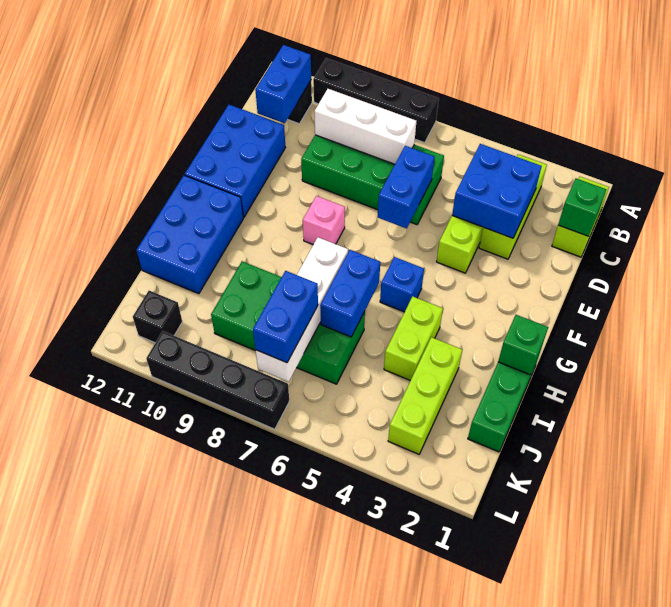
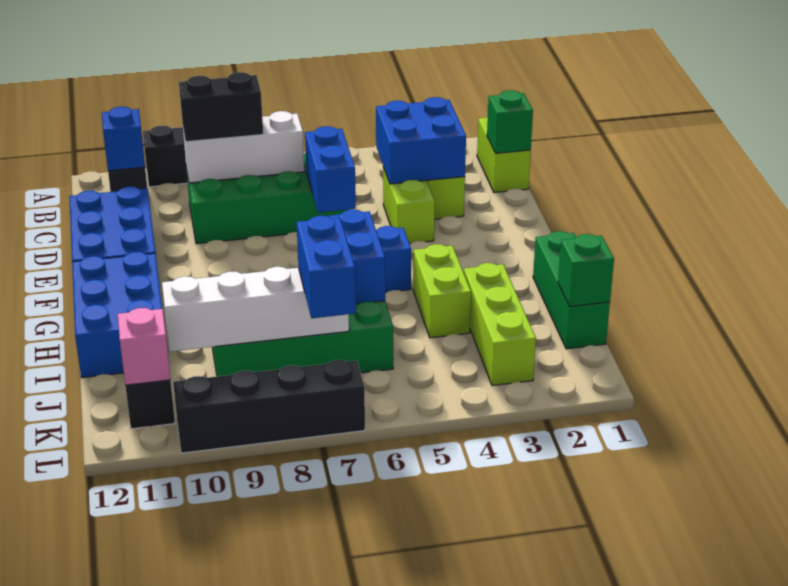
blue brick B11:C11 level 2 -> blue brick B11 level 2
none -> black brick C8:C9 level 3
pink brick F8 level 1 -> pink brick K11 level 2
green brick H1 level 2 -> green brick J1 level 2
white brick H7:K7 level 2 -> white brick J7:J10 level 2

